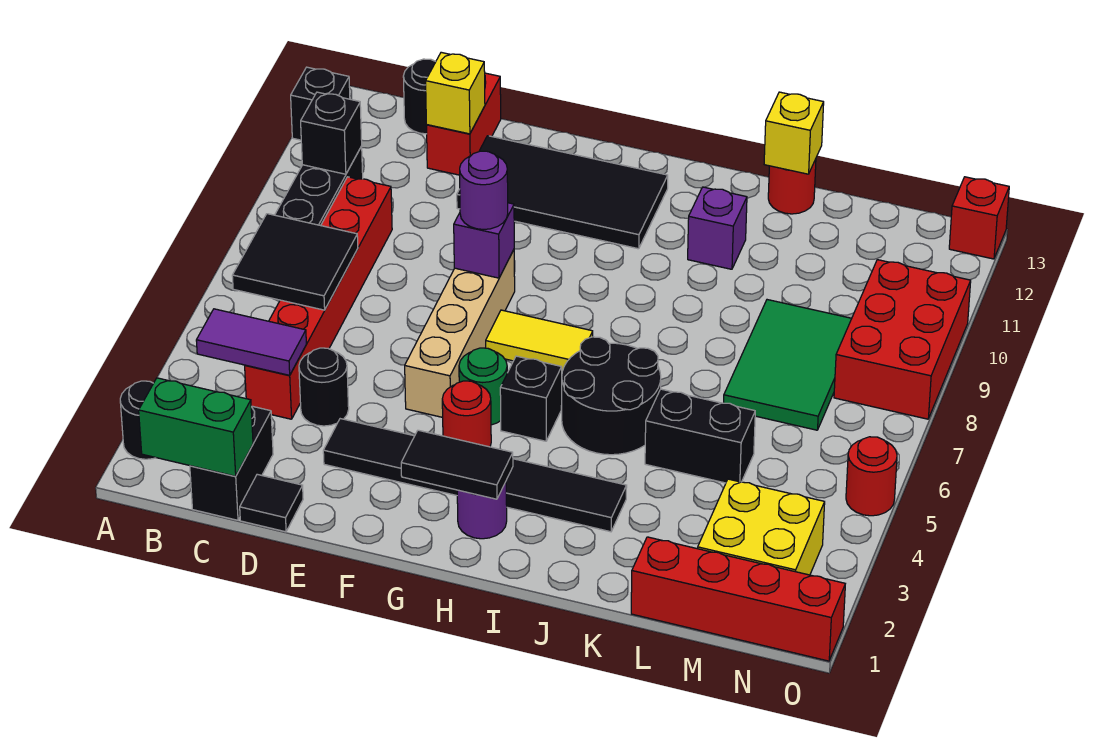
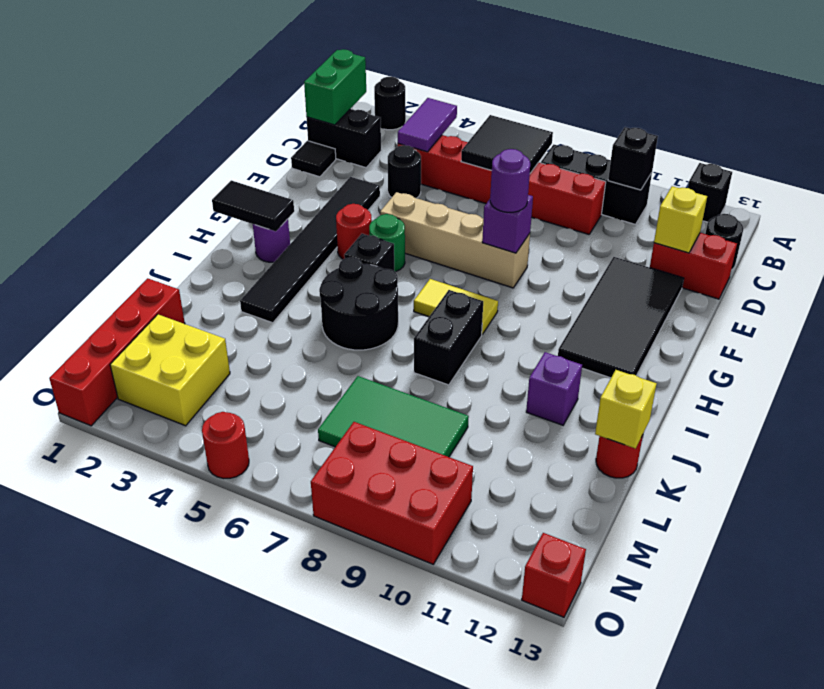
black tile G2:H2 level 2 -> black tile H1:H2 level 2
yellow tile G7:H7 level 1 -> yellow tile H7:H8 level 1
black brick K5:L5 level 1 -> black brick I8:J8 level 1

